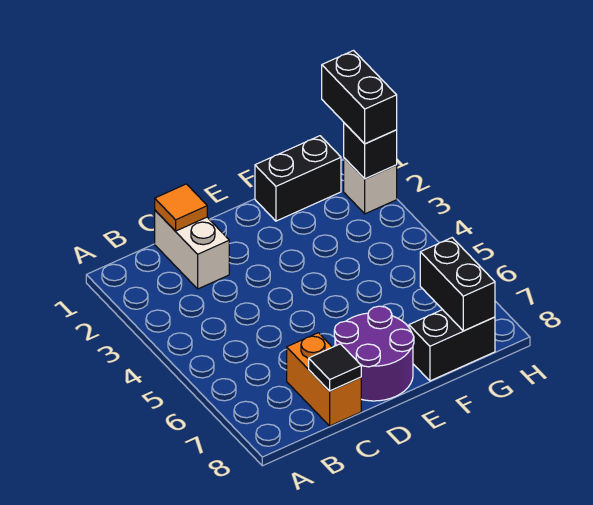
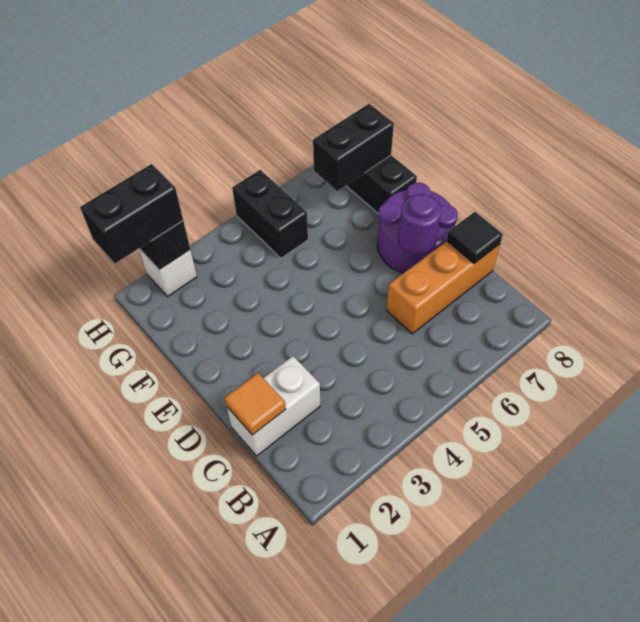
orange brick C7:C8 level 1 -> orange brick C6:C8 level 1
none -> purple round brick D7 level 2
black brick F1:G1 level 1 -> black brick G5:H5 level 1

